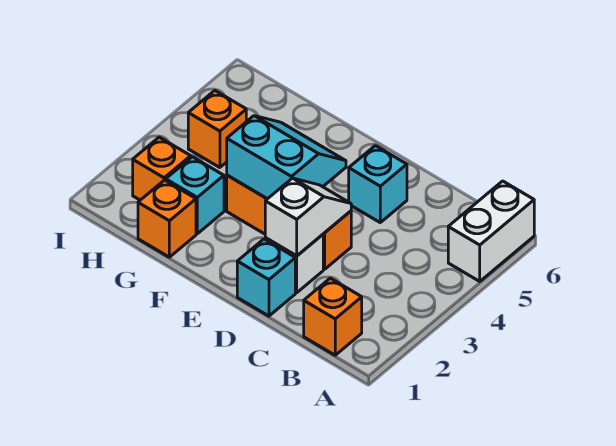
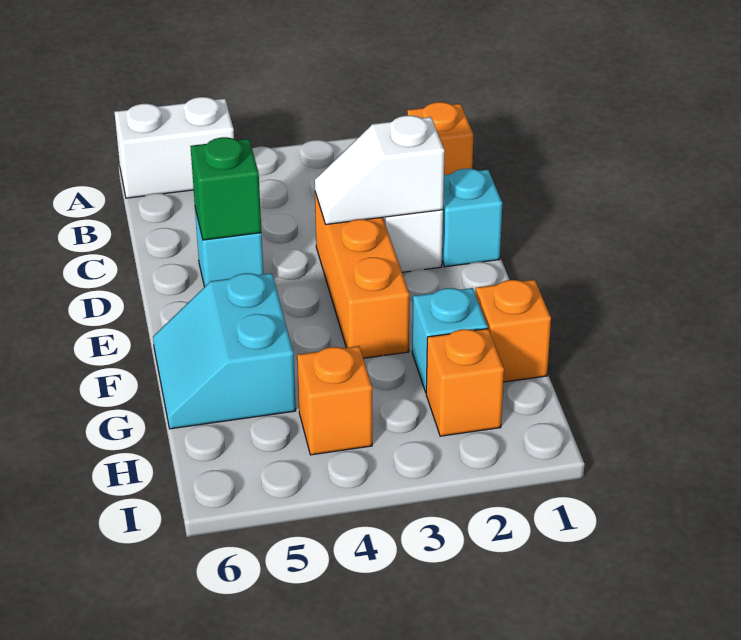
none -> green brick D5 level 2
cyan slope E3:F4 level 2 top 3 -> cyan slope F5:G6 level 1 top 5

